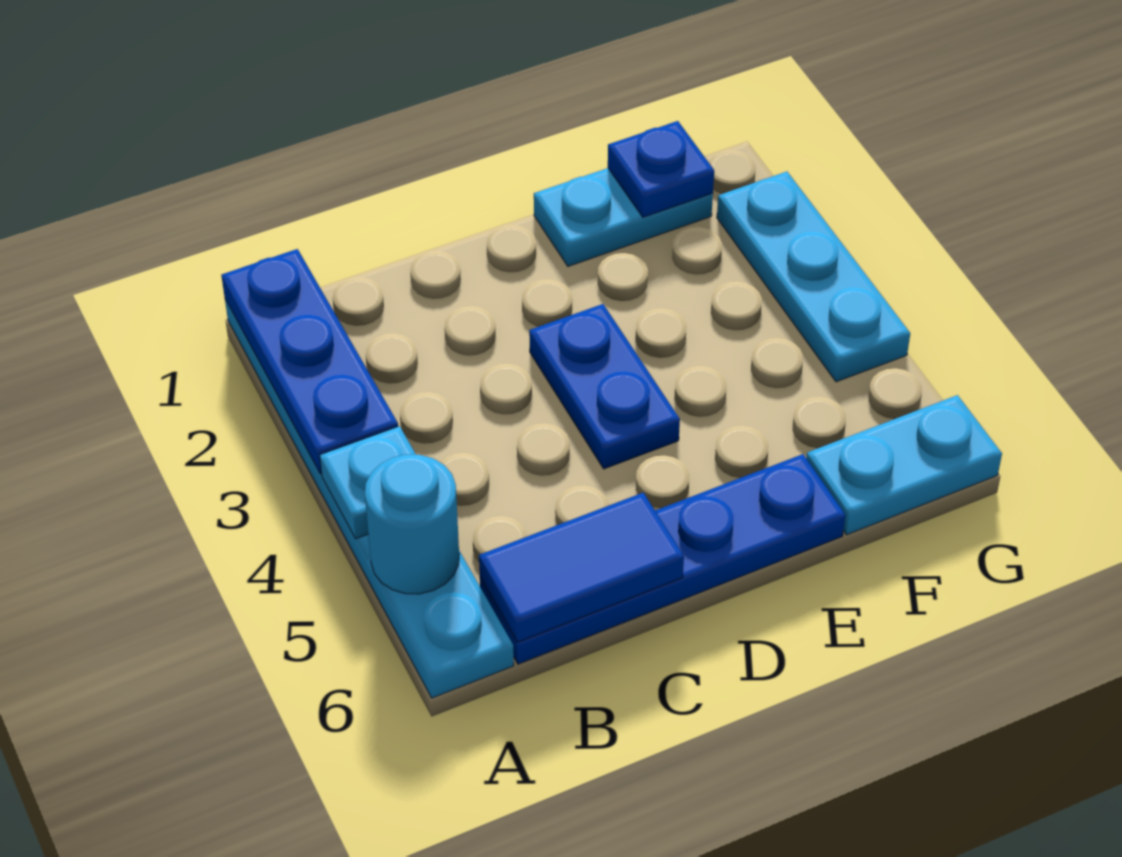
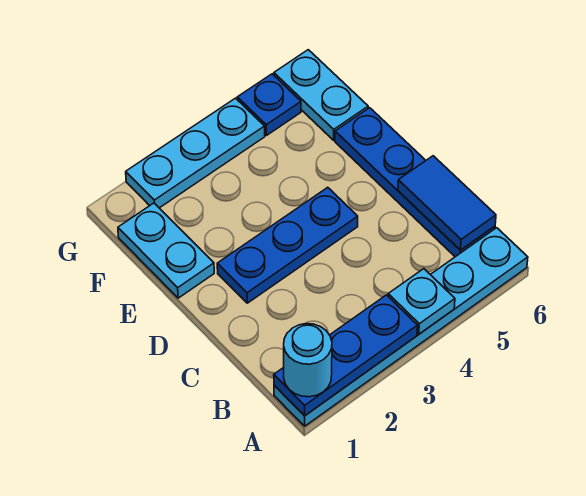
cyan round brick A5 level 2 -> cyan round brick A1 level 3
blue plate D3:D4 level 1 -> blue plate D2:D4 level 1
blue plate F1 level 2 -> blue plate G5 level 1

